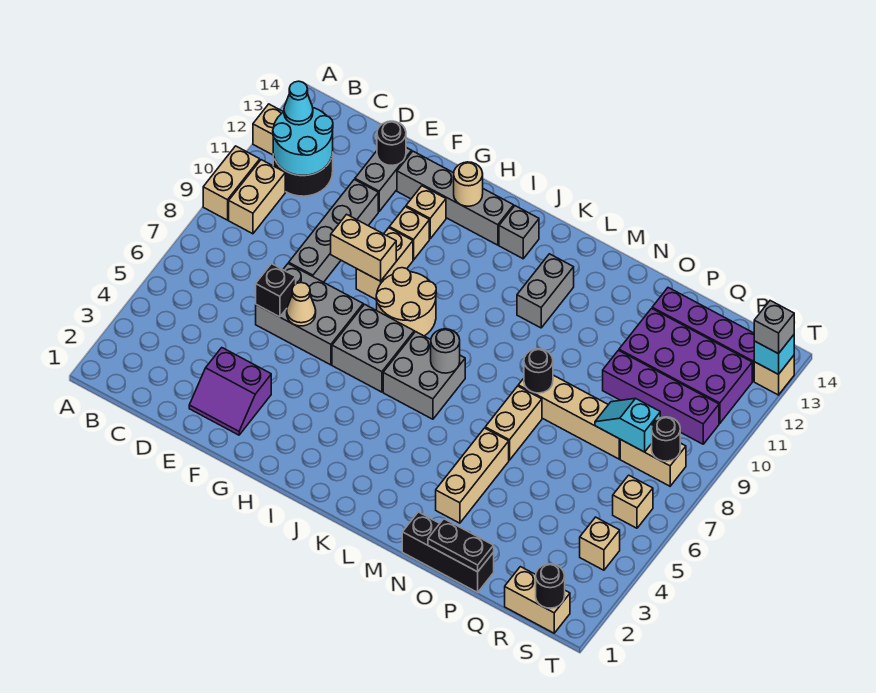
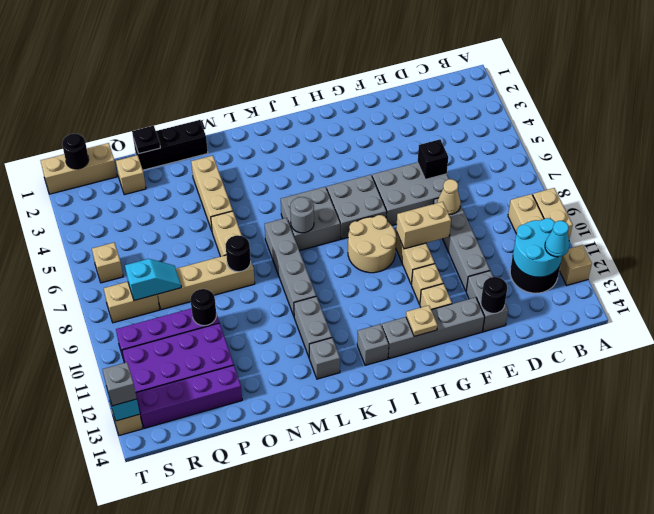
purple slope E2:F3 level 1 top 3 -> none
tan cone F6 level 2 -> tan cone E8 level 2
tan round brick H13 level 2 -> tan plate H13 level 2
none -> grey brick L7:L10 level 1
none -> grey brick L13 level 1
black plate O1:P1 level 2 -> black plate P1 level 2
tan brick R1:S1 level 1 -> tan brick R1:T1 level 1
tan brick S4 level 1 -> tan brick Q2 level 1
black round brick S8 level 2 -> black round brick P10 level 2

